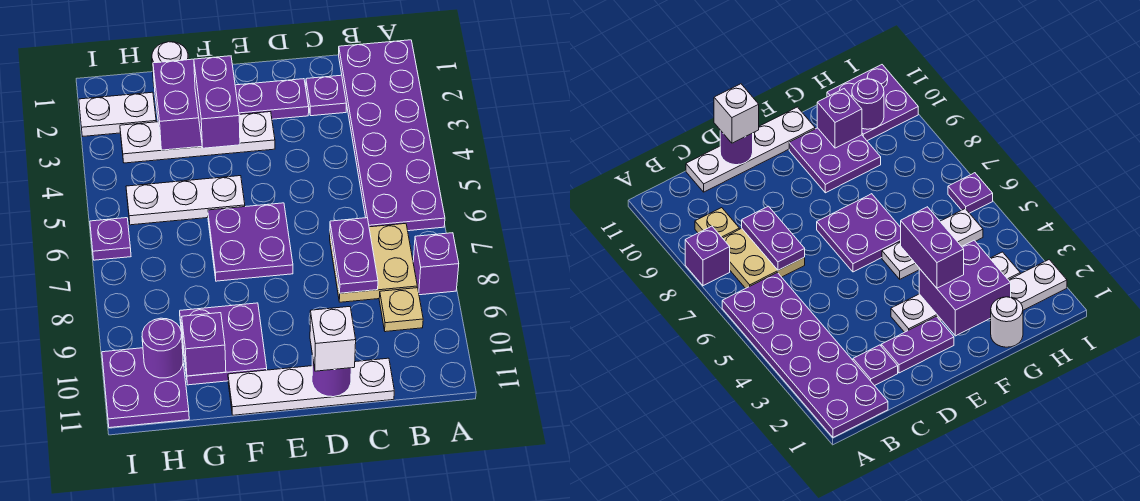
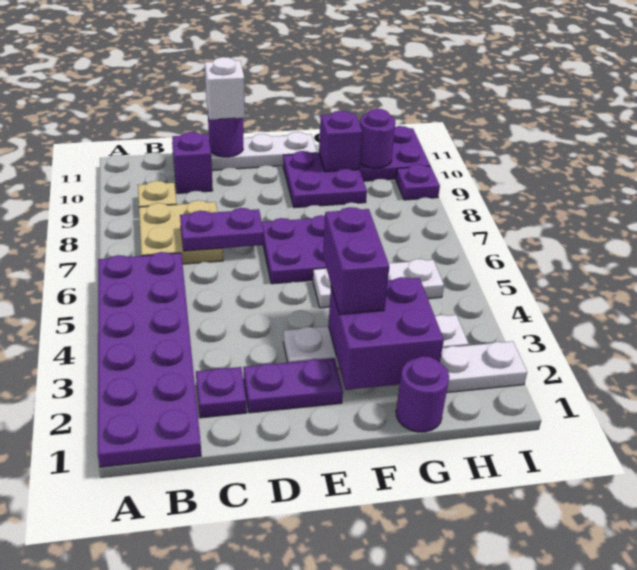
purple brick A8 level 1 -> purple brick C10 level 1
purple plate C7:C8 level 2 -> purple plate C7:D7 level 2
white round brick G1 level 1 -> purple round brick G1 level 1
purple plate I6 level 1 -> purple plate I9 level 1

